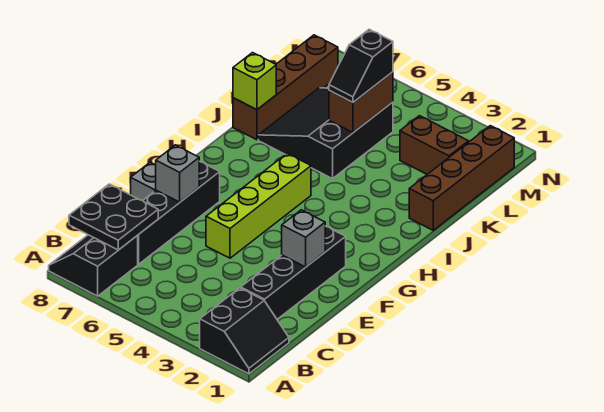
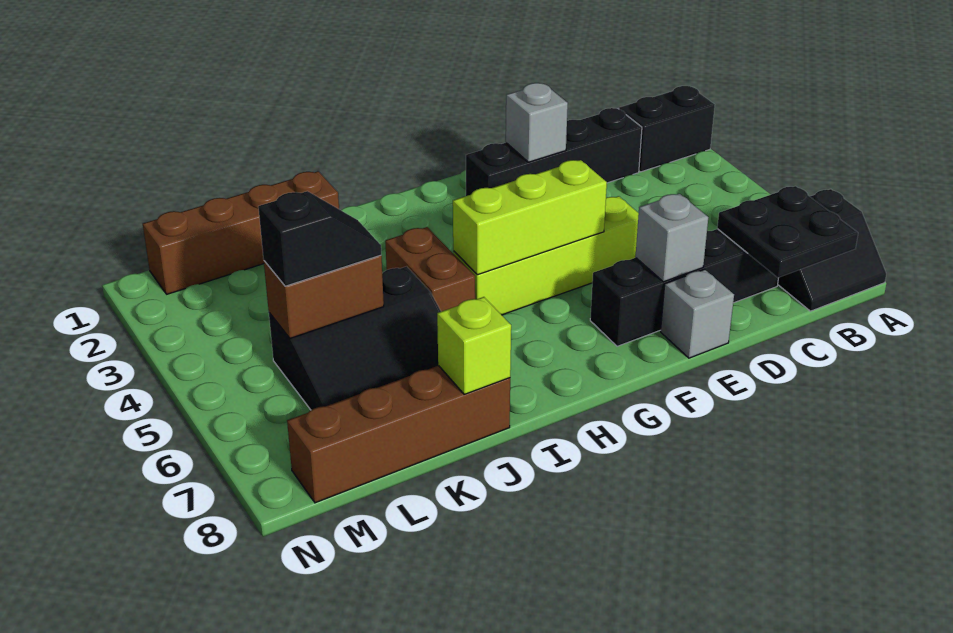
none -> lime brick F5:H5 level 2
brown brick L2:L3 level 1 -> brown brick I4:I5 level 1

